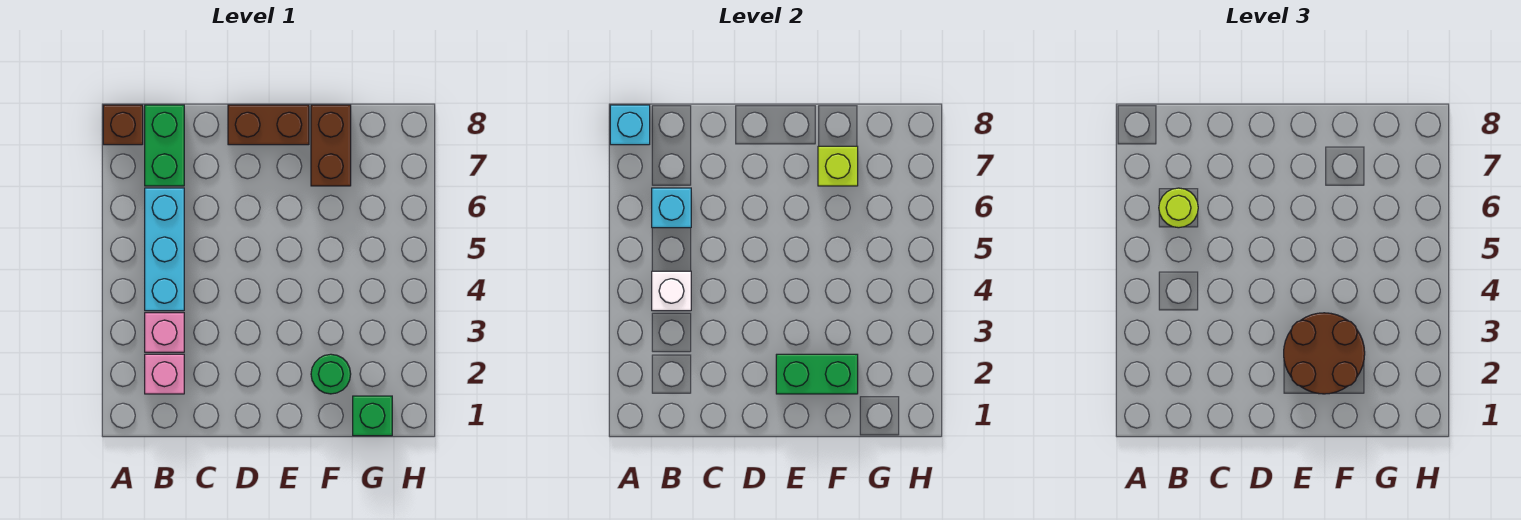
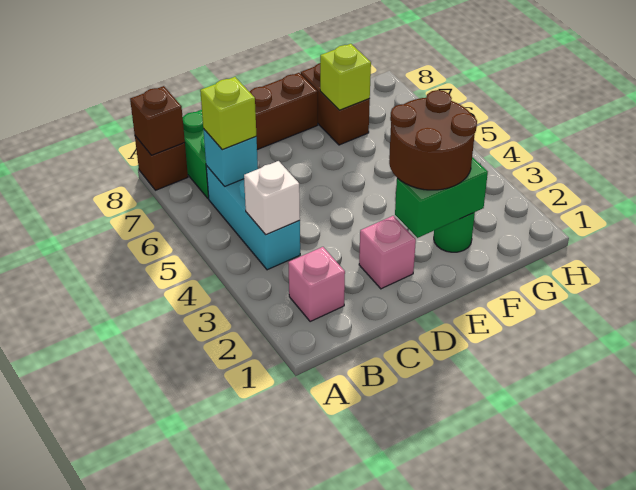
cyan brick A8 level 2 -> brown brick A8 level 2
pink brick B3 level 1 -> pink brick D2 level 1
lime round brick B6 level 3 -> lime brick B6 level 3
green brick G1 level 1 -> none

